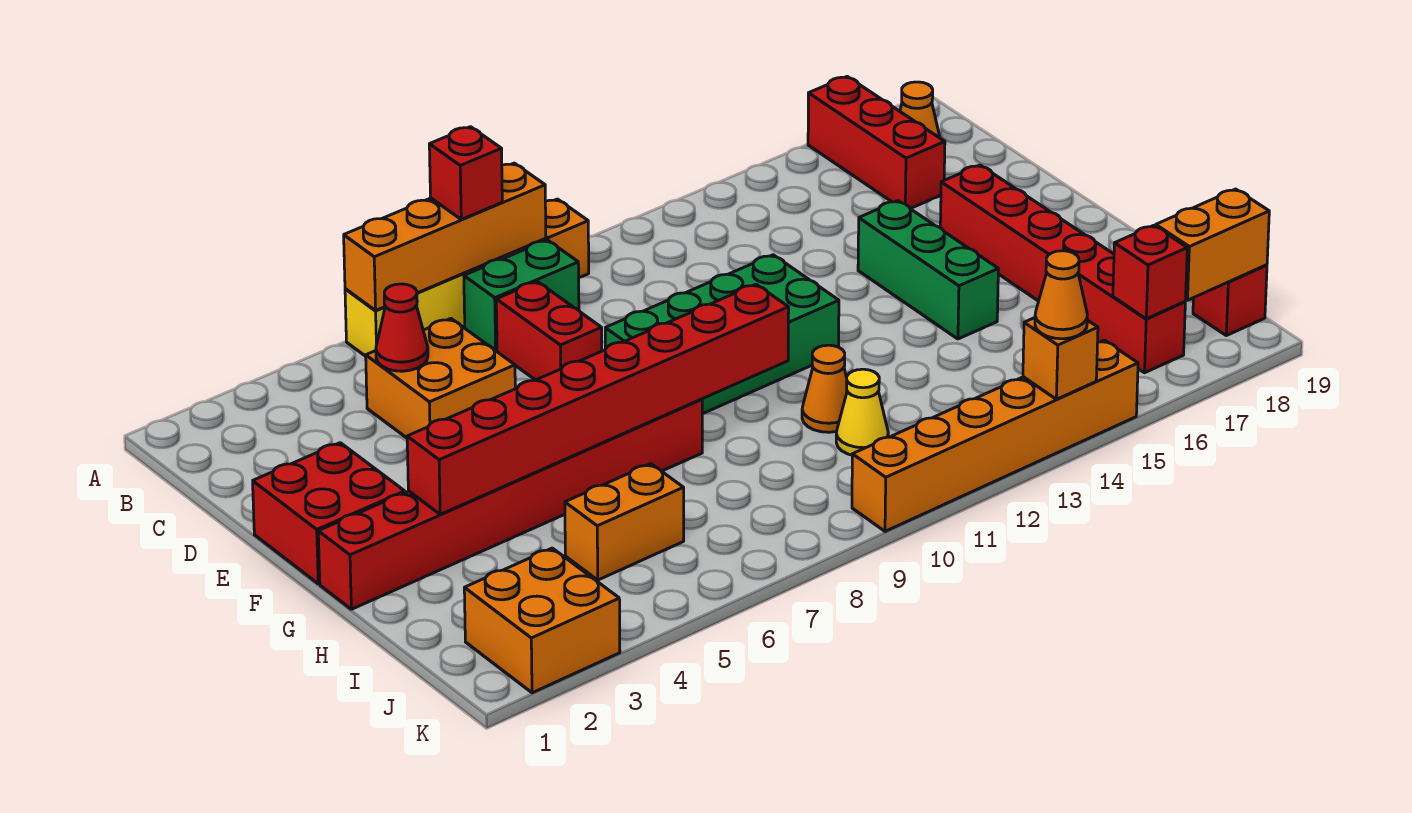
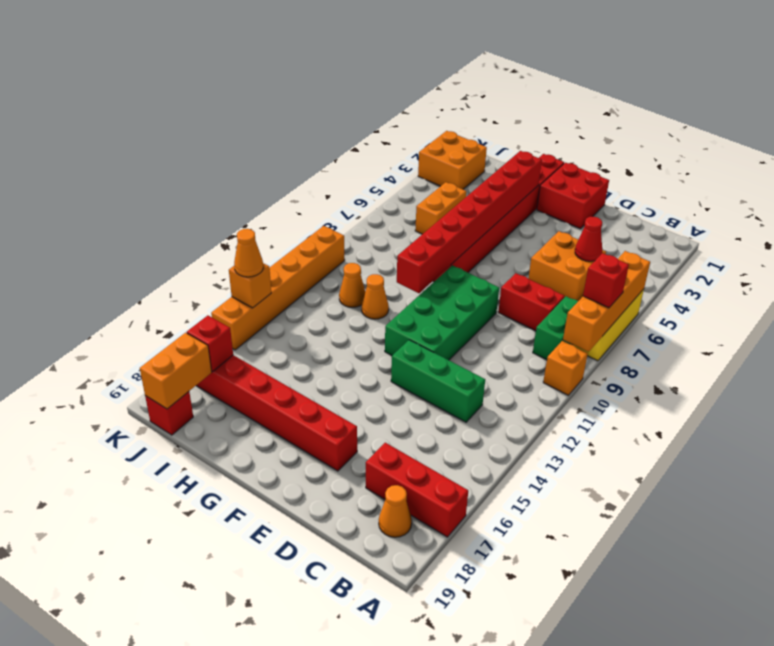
green brick E15:G15 level 1 -> green brick C13:E13 level 1
yellow cone I11 level 1 -> orange cone I11 level 1

